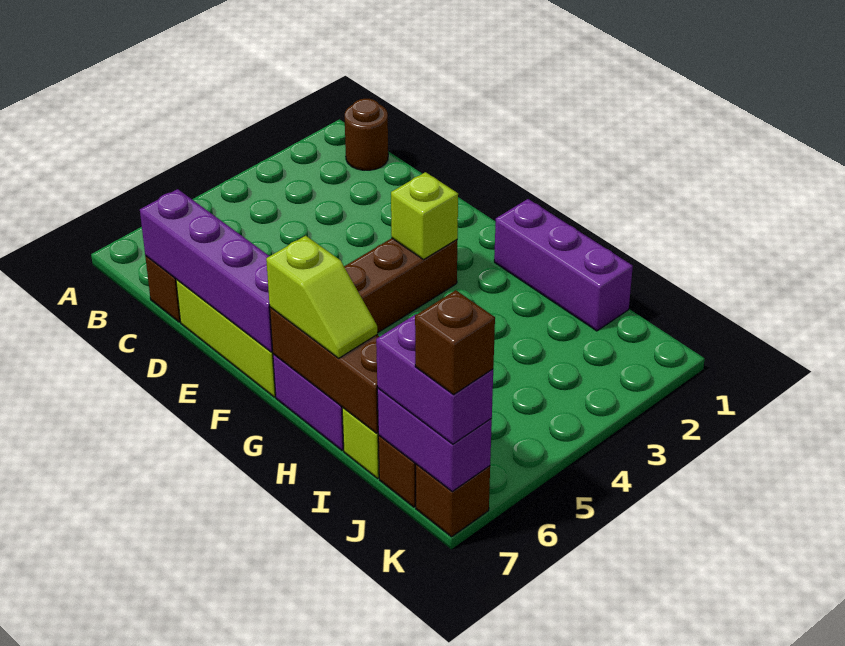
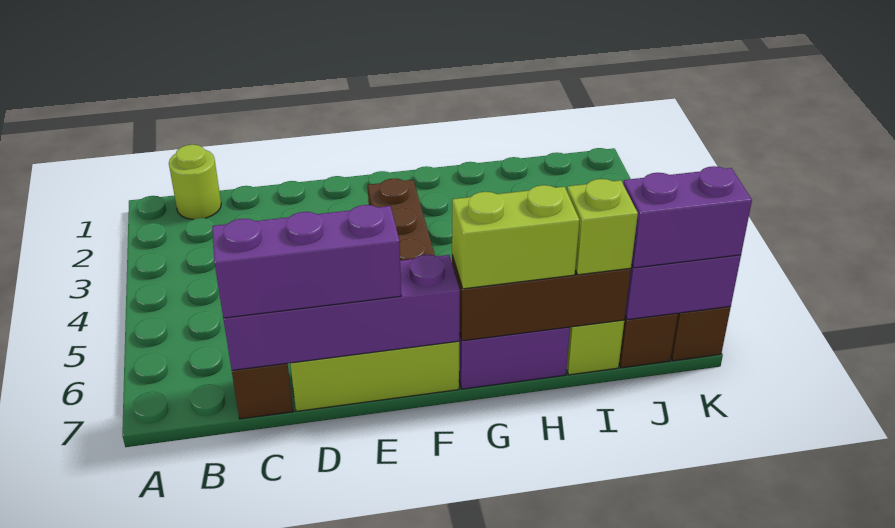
brown round brick B1 level 1 -> lime round brick B1 level 1
lime brick F3 level 2 -> lime brick I7 level 3
purple brick G1:I1 level 1 -> purple brick C7:E7 level 3
lime slope G7:H7 level 3 top G -> lime brick G7:H7 level 3
brown brick K7 level 4 -> none

